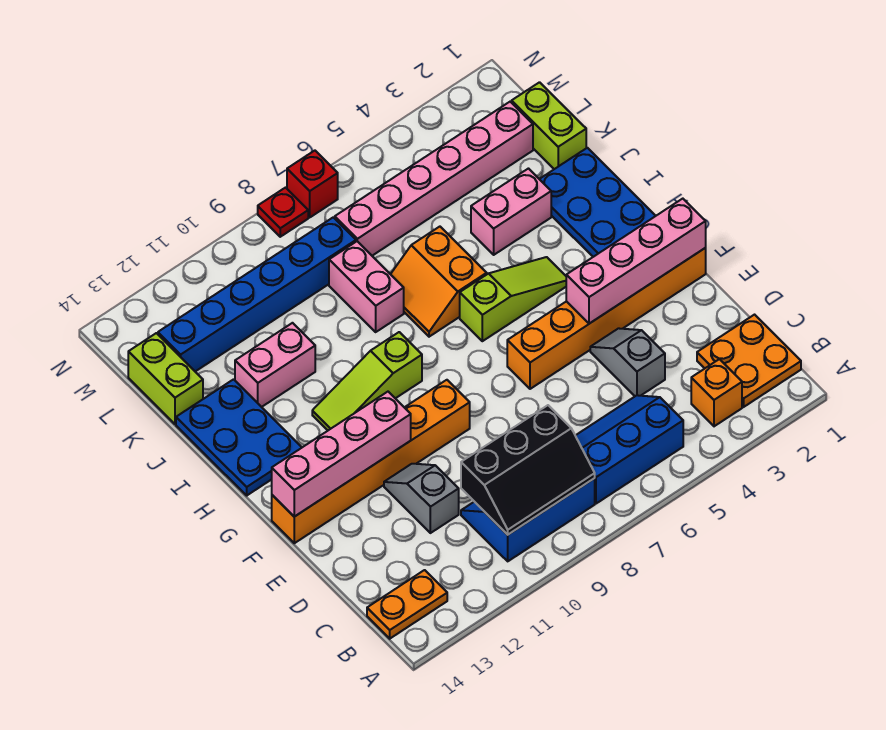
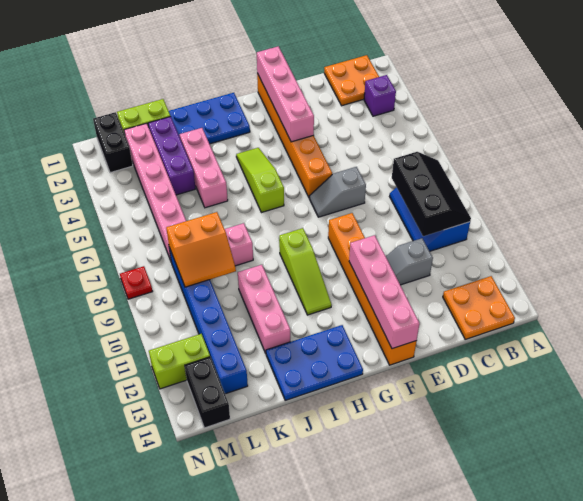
orange brick B3 level 1 -> purple brick B3 level 1
blue slope B5:C7 level 1 top B -> none
orange plate B13:B14 level 1 -> orange plate B13:C14 level 1
grey slope D4:E4 level 1 top D -> grey slope E7:F7 level 1 top E
orange slope I6:J7 level 1 top 6 -> orange slope K8:L9 level 2 top 8
pink brick J3:J4 level 1 -> pink brick J3:J5 level 1
pink brick J11:J12 level 1 -> pink brick J10:J12 level 1
none -> purple brick K2:K4 level 1
lime brick K14:L14 level 1 -> lime brick M12:N12 level 1
none -> black brick M1:M2 level 1
none -> black brick M13:M14 level 1
red brick N7 level 1 -> none

